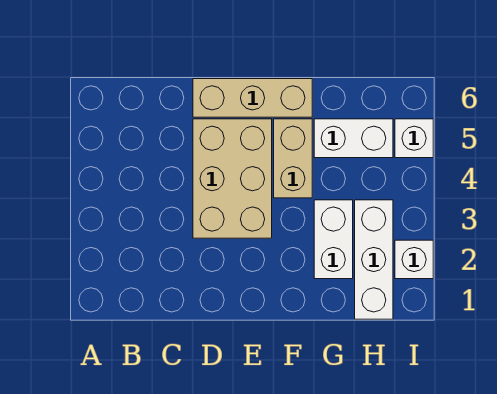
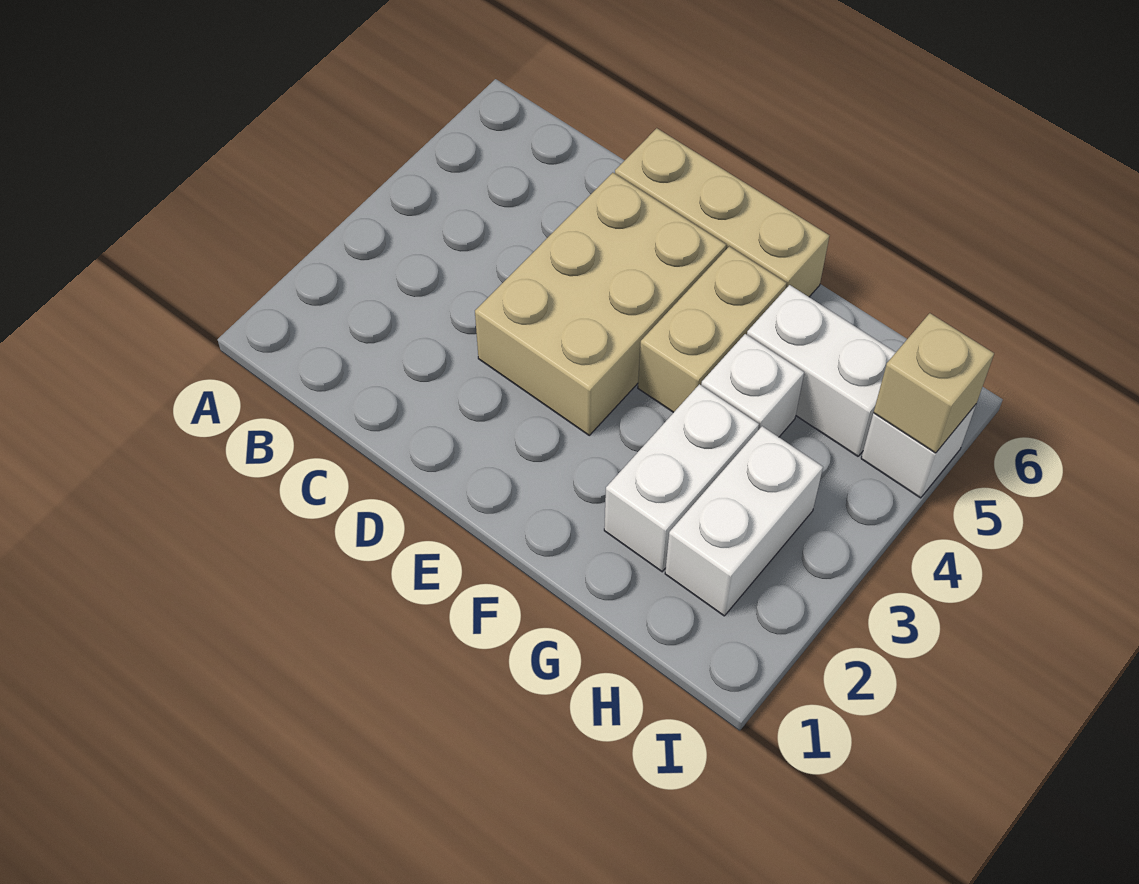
white brick H1:H3 level 1 -> white brick H2:H3 level 1
white brick I2 level 1 -> white brick G4 level 1
none -> tan brick I5 level 2

